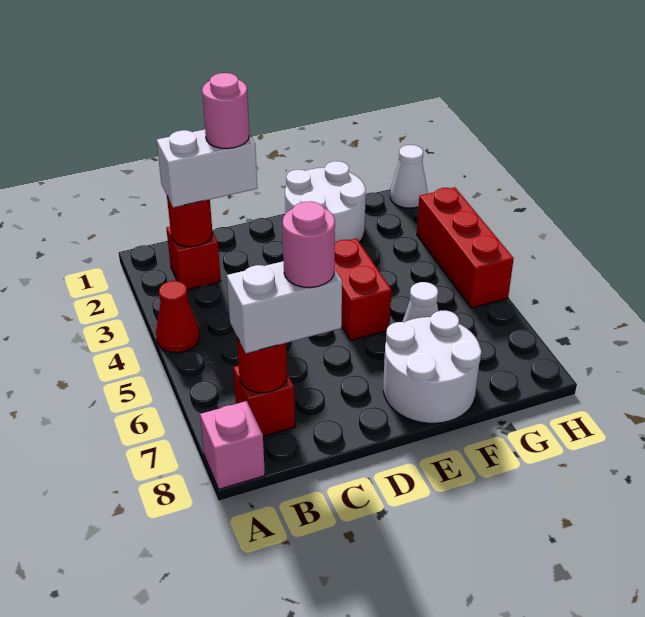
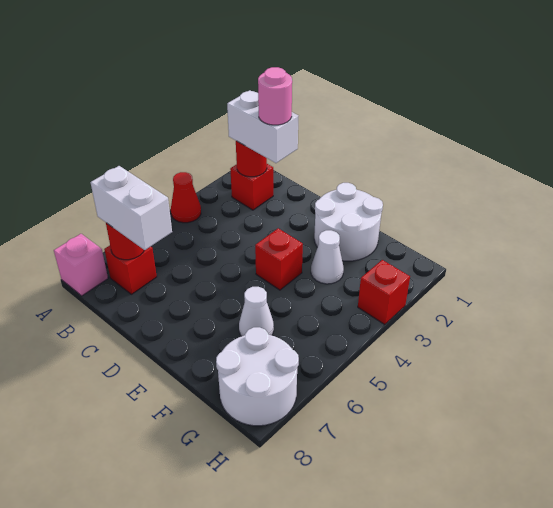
pink round brick C7 level 4 -> none
red brick E4:E5 level 1 -> red brick E4 level 1
white round brick E7:F8 level 1 -> white round brick G7:H8 level 1
white cone H1 level 1 -> white cone F3 level 1
red brick H3:H5 level 1 -> red brick H3 level 1

